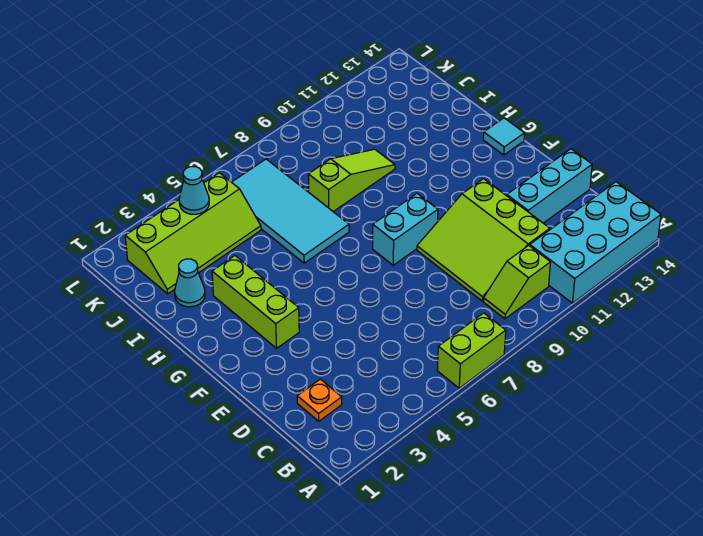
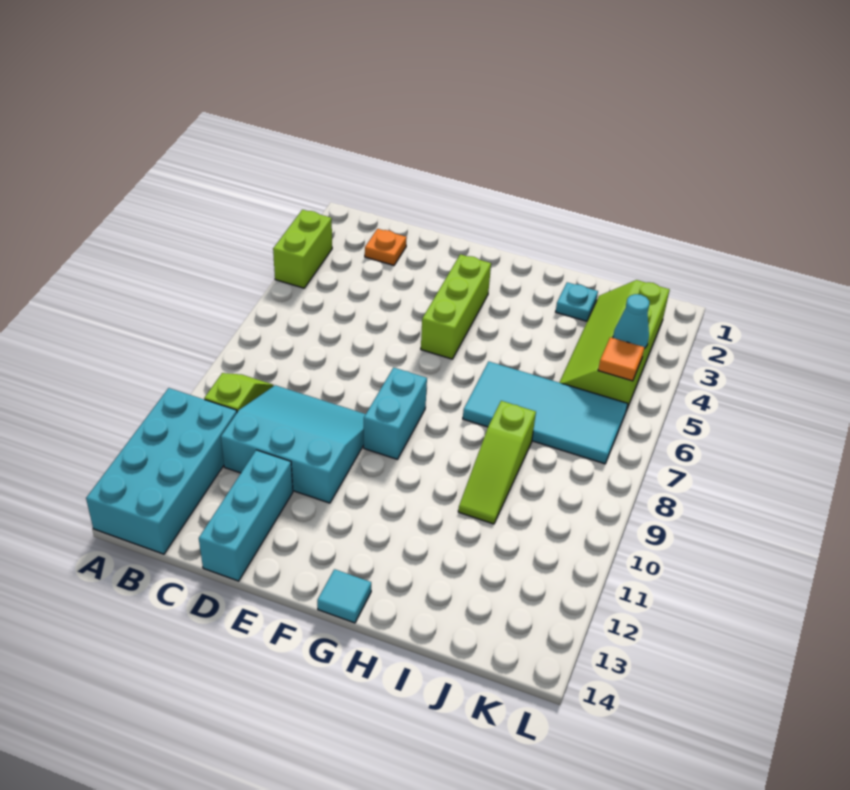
lime brick A6:A7 level 1 -> lime brick A3:A4 level 1
lime slope C9:E11 level 1 top 11 -> cyan slope C9:E11 level 1 top 11
lime brick F3:H3 level 1 -> lime brick F3:F5 level 1
cyan cone I2 level 1 -> cyan plate I2 level 1
none -> orange tile K5 level 2

